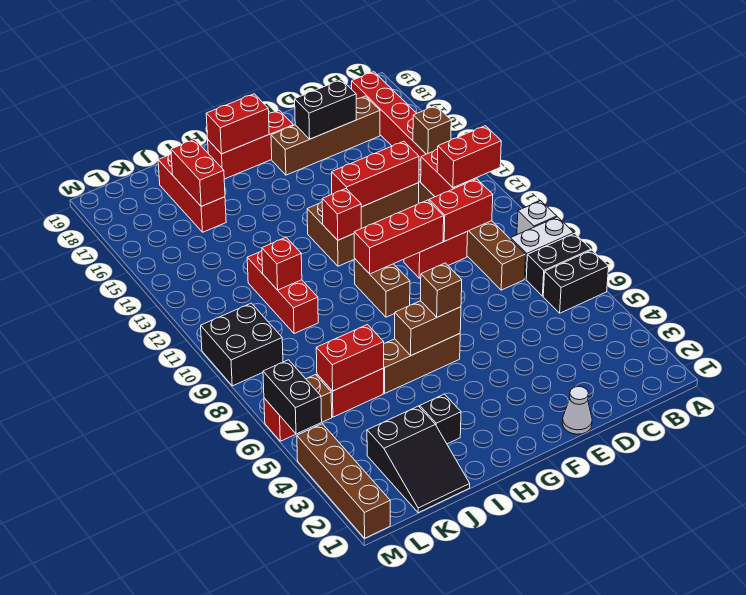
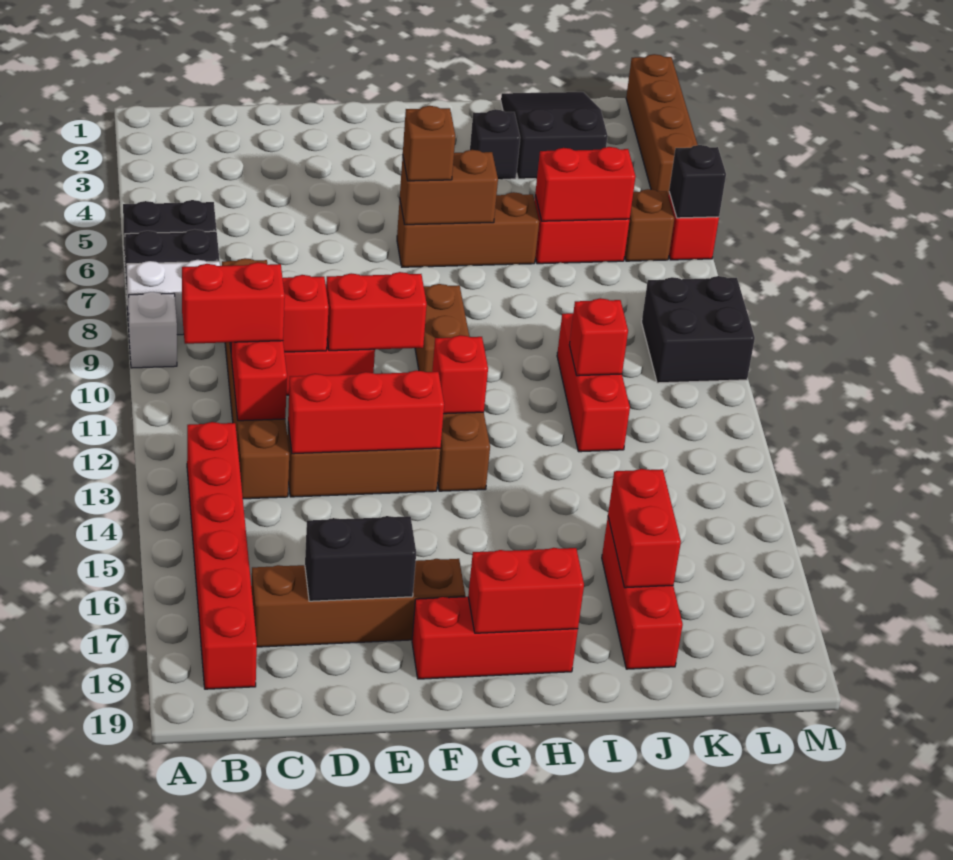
brown brick B14 level 2 -> none
white cone E1 level 1 -> none
red brick E10:G10 level 2 -> red brick E10:F10 level 2
black brick M5:M6 level 2 -> black brick M6 level 2

